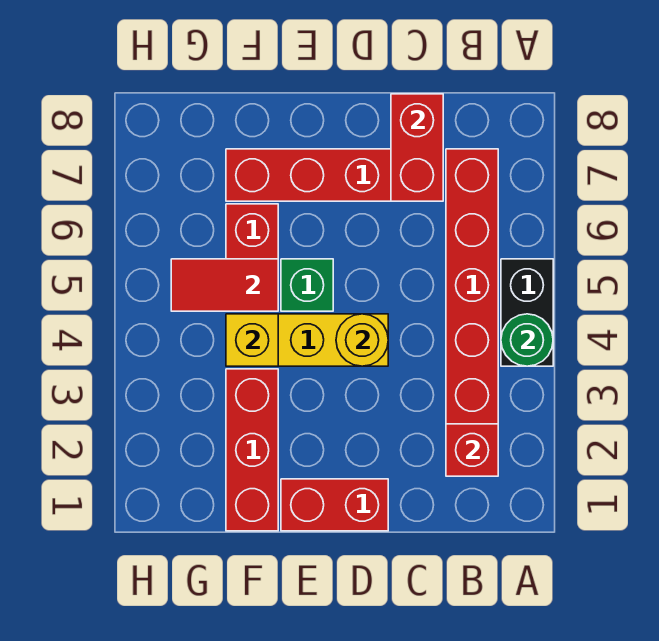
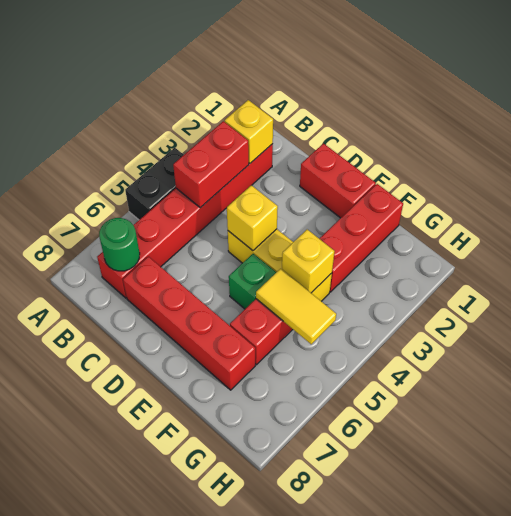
green round brick A4 level 2 -> green round brick B7 level 2
red brick B2 level 2 -> yellow brick B2 level 2
red brick C7:C8 level 2 -> red brick B3:B4 level 2
yellow round brick D4 level 2 -> yellow brick D4 level 2
red tile F5:G5 level 2 -> yellow tile F5:G5 level 2

